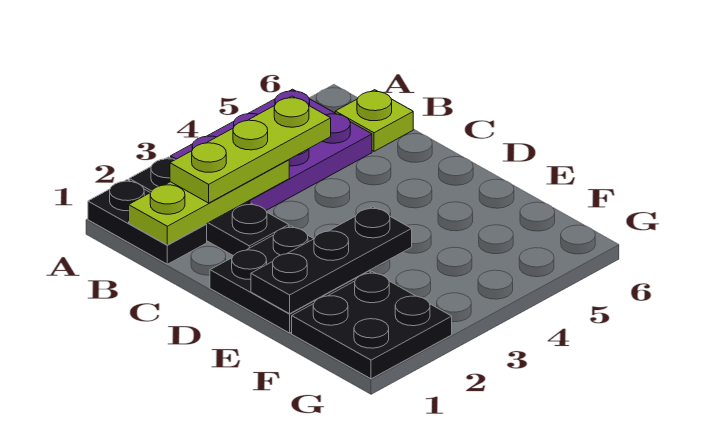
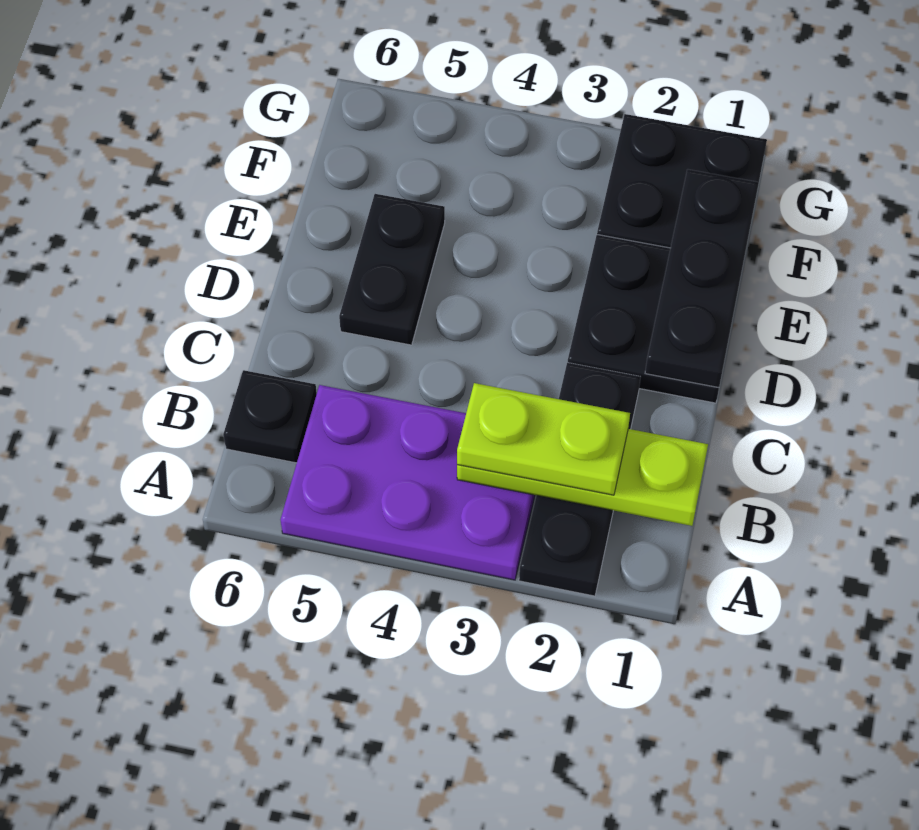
black plate A1:B1 level 1 -> black plate D5:E5 level 1
lime plate B2:B4 level 3 -> lime plate B2:B3 level 3
lime plate B6 level 1 -> black plate B6 level 1
black plate E1:E3 level 2 -> black plate D1:F1 level 2

